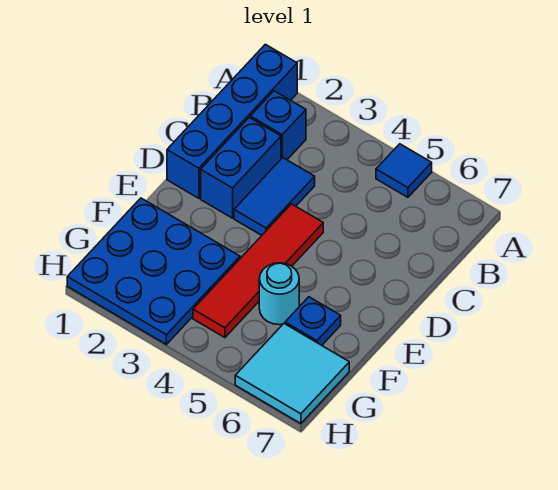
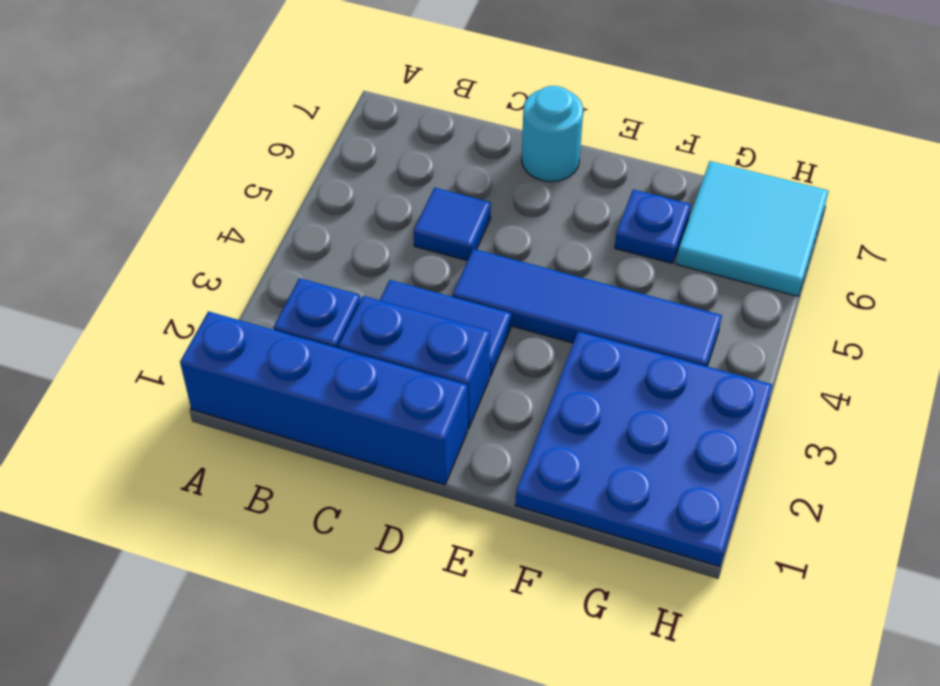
blue tile A5 level 1 -> blue tile C5 level 1
red tile D4:G4 level 1 -> blue tile D4:G4 level 1
cyan round brick F5 level 1 -> cyan round brick D7 level 1

